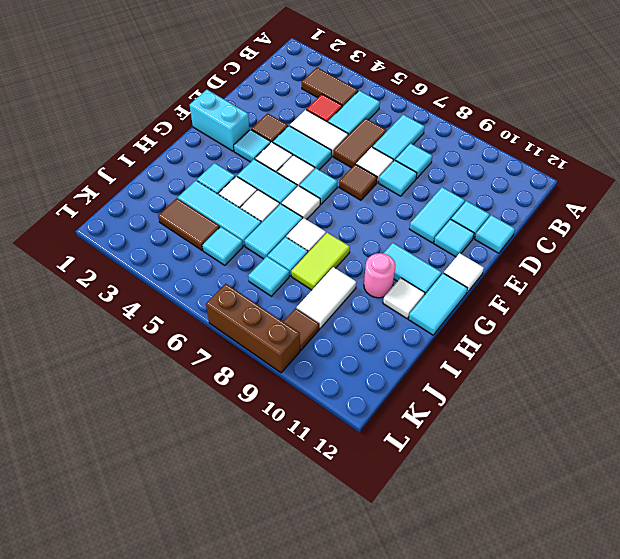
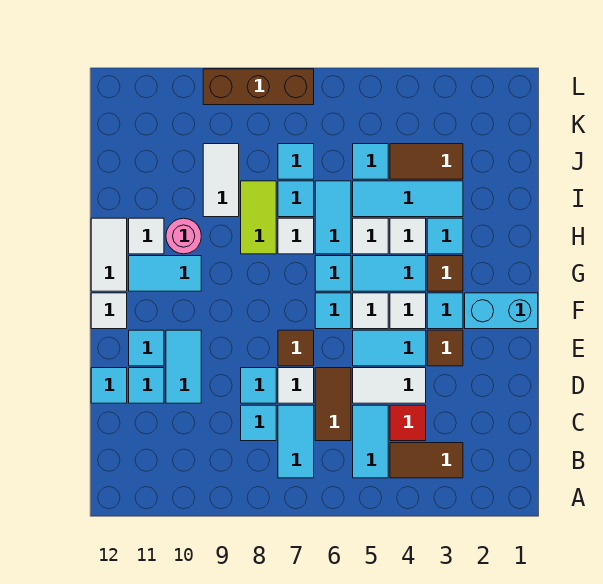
white tile G6 level 1 -> cyan tile G6 level 1
cyan tile G12:H12 level 1 -> white tile G12:H12 level 1
brown tile K9 level 1 -> brown tile G3 level 1

